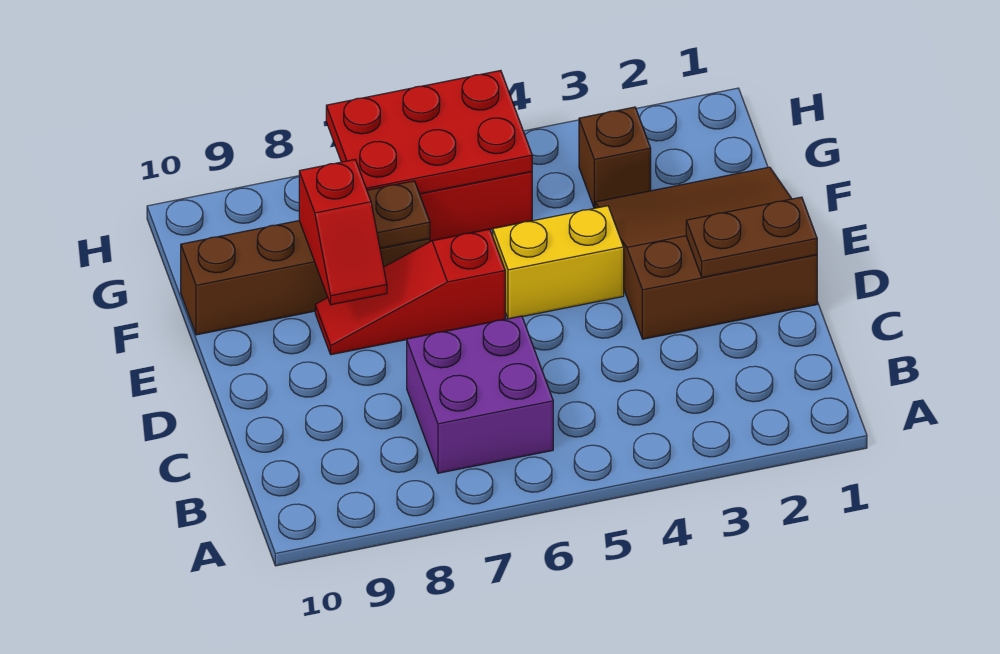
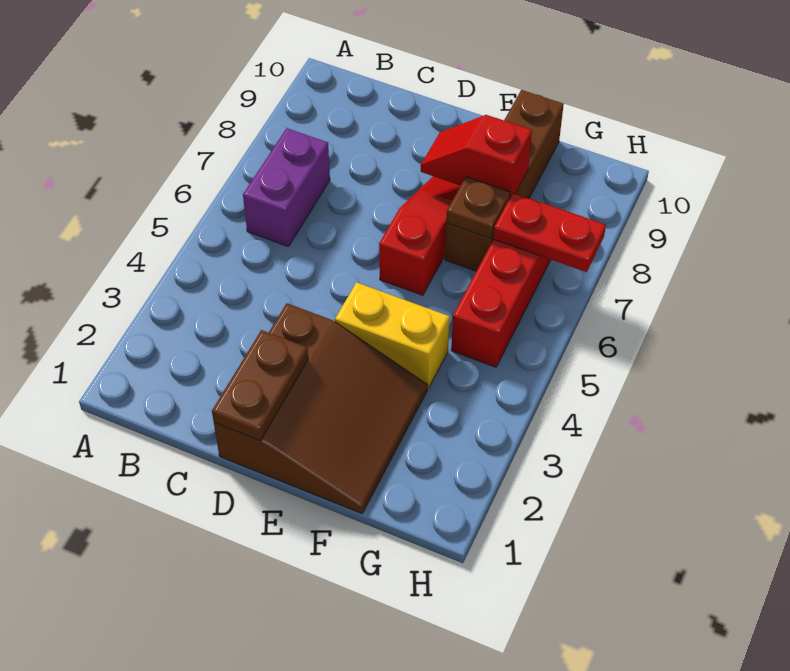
purple brick B6:C7 level 1 -> purple brick B6:B7 level 1
yellow brick E4:E5 level 1 -> yellow brick E4:F4 level 1
brown brick G3 level 1 -> none
red plate G5:H7 level 2 -> red plate G7:H7 level 2

